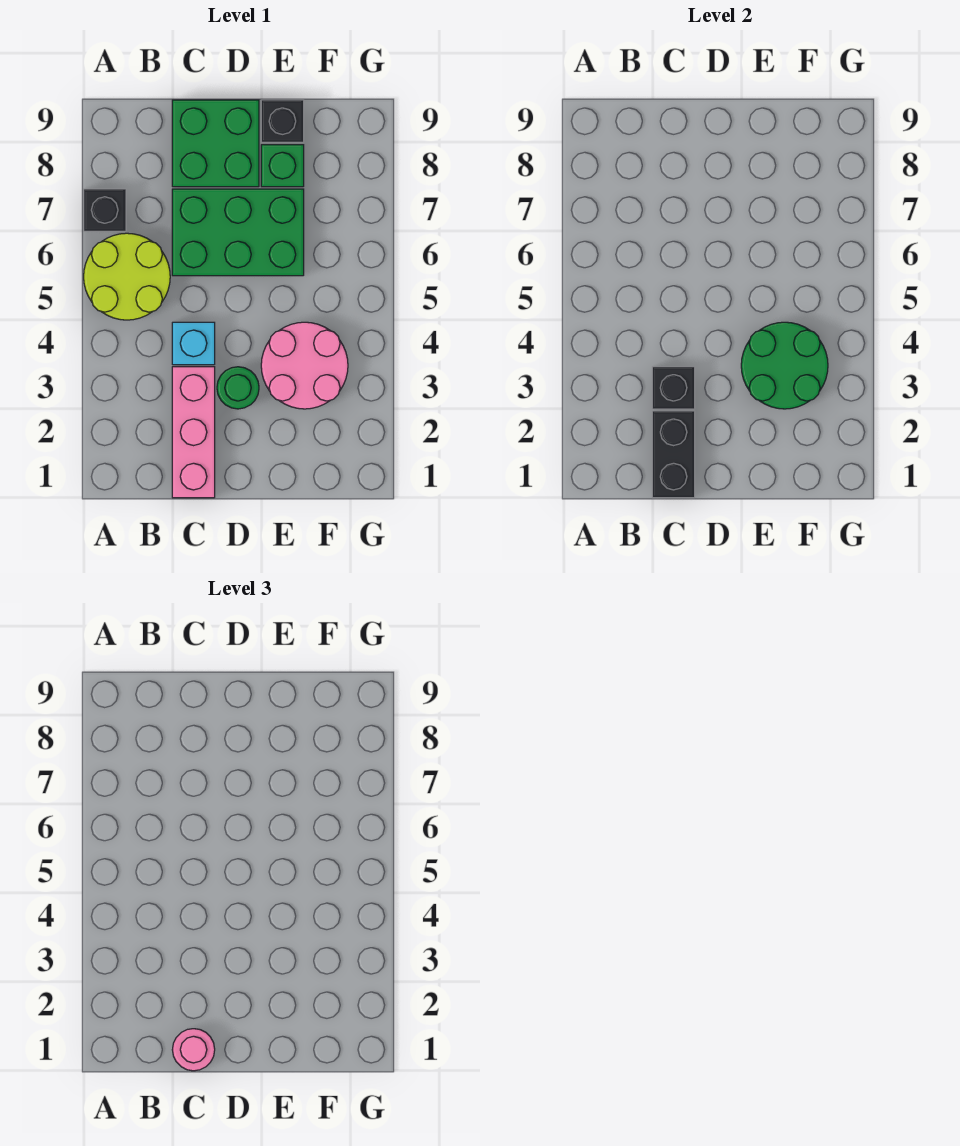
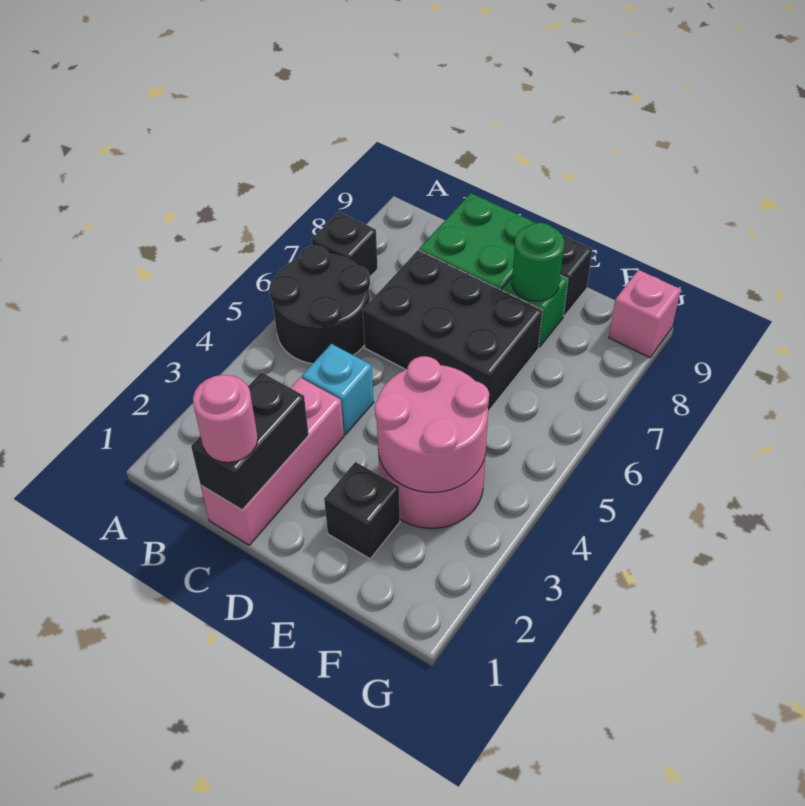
lime round brick A5:B6 level 1 -> black round brick A5:B6 level 1
black brick C3 level 2 -> black brick E2 level 1
green brick C6:E7 level 1 -> black brick C6:E7 level 1
green round brick D3 level 1 -> green round brick E8 level 2
green round brick E3:F4 level 2 -> pink round brick E3:F4 level 2
none -> pink brick G9 level 1

